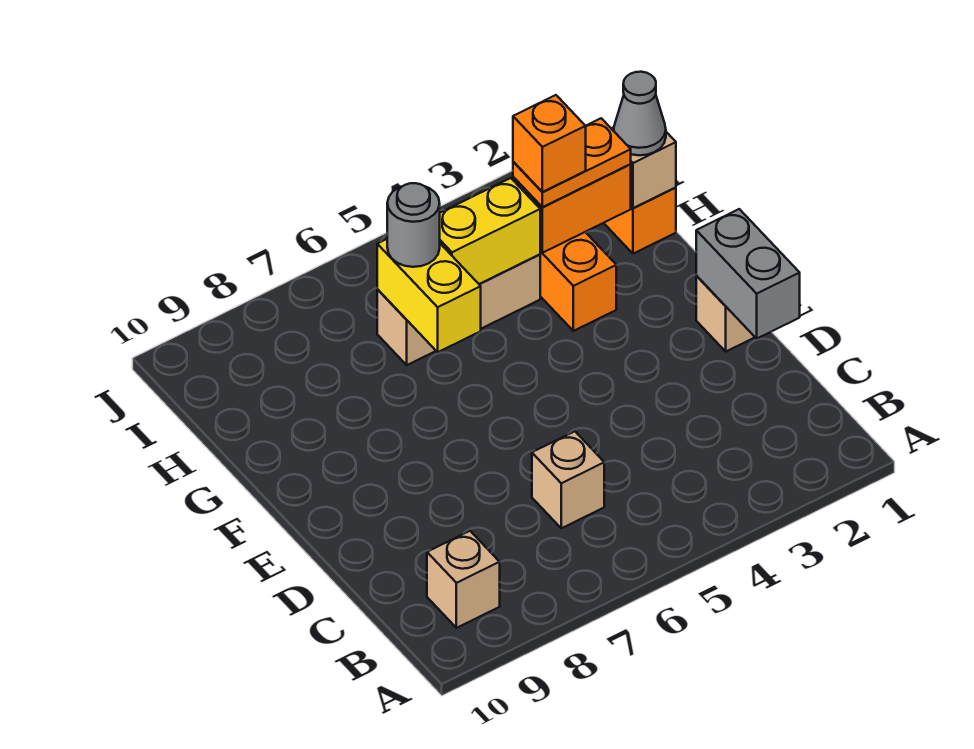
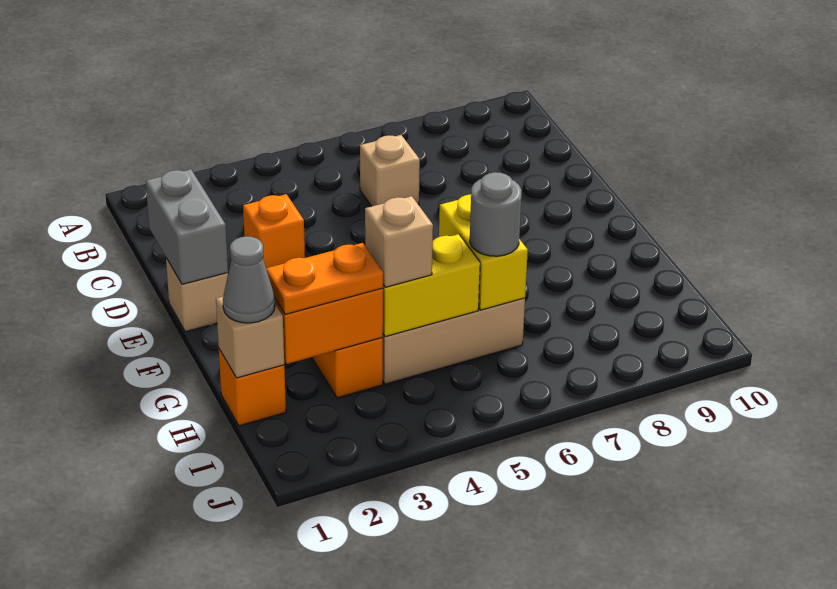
tan brick B9 level 1 -> tan brick H4 level 3
orange brick H3 level 4 -> orange brick D3 level 1

